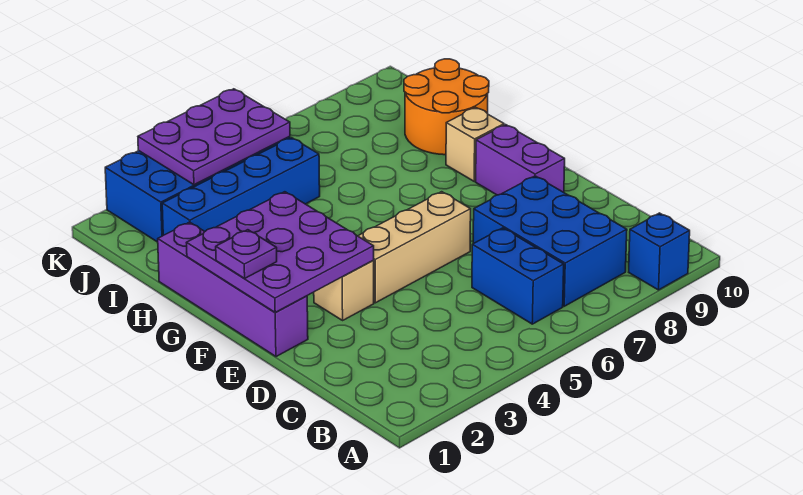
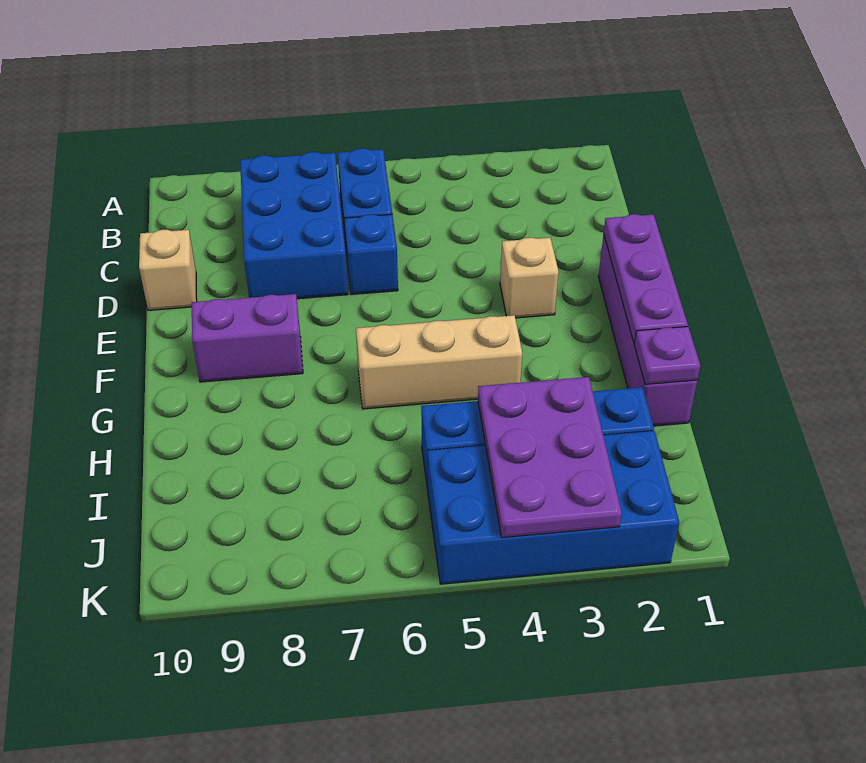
blue brick A9 level 1 -> blue brick D6 level 1
purple plate E1:G3 level 2 -> purple plate E1:G1 level 2
tan brick E4:E6 level 1 -> tan brick G4:G6 level 1
purple brick E9:F9 level 1 -> purple brick F8:F9 level 1
purple plate F1 level 3 -> purple plate H1 level 2
tan brick G9 level 1 -> tan brick D10 level 1
orange round brick H9:I10 level 1 -> none
purple plate J3:K5 level 2 -> purple plate I3:K4 level 2

